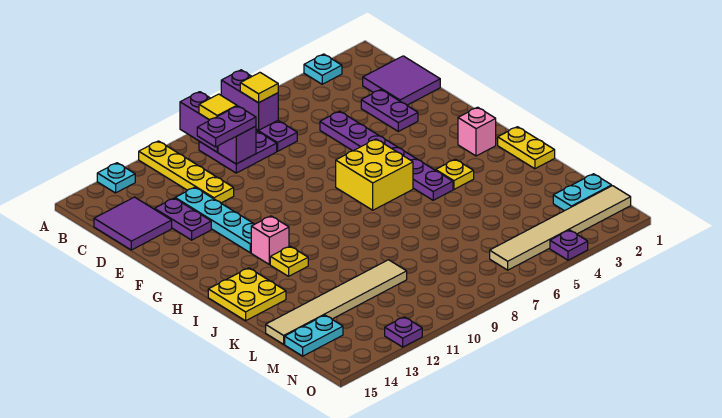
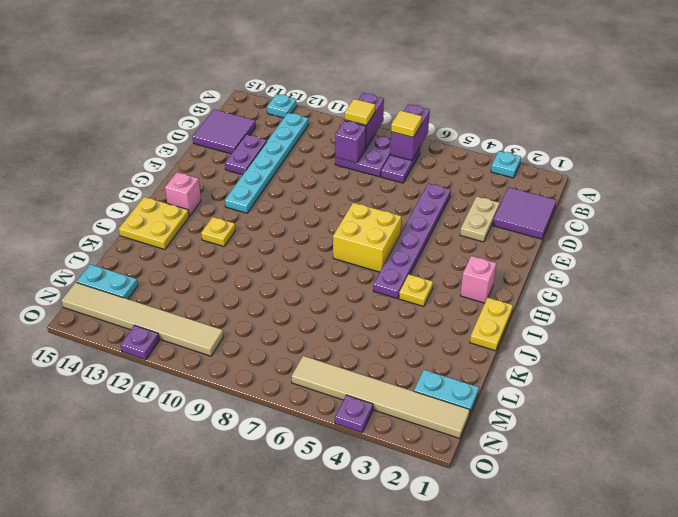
yellow plate A11:D11 level 1 -> none
purple plate C9:C10 level 3 -> none
purple plate D3:E3 level 1 -> tan plate D3:E3 level 1
cyan plate D12:G12 level 1 -> cyan plate B12:G12 level 1
pink brick H12 level 1 -> pink brick H14 level 1
tan tile L10:L15 level 1 -> tan tile N10:N15 level 1

